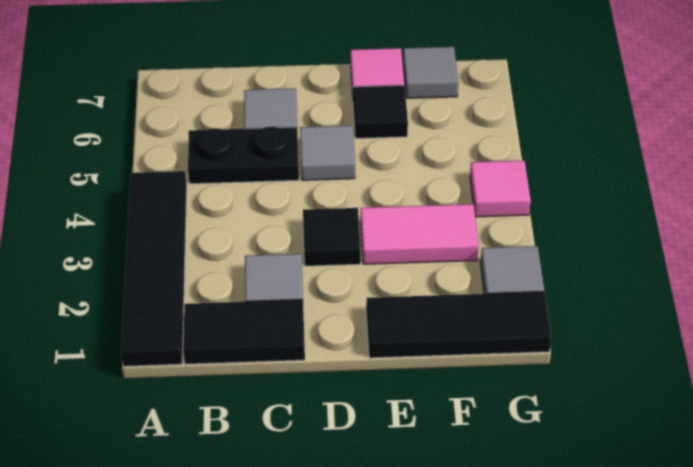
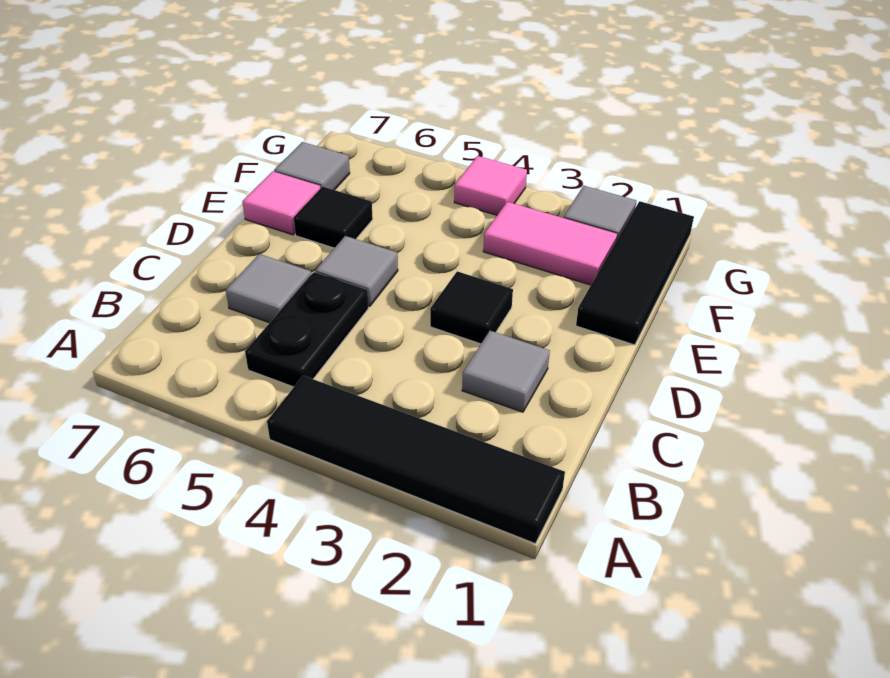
black tile B1:C1 level 1 -> none
pink tile E3:F3 level 1 -> pink tile F2:F3 level 1

